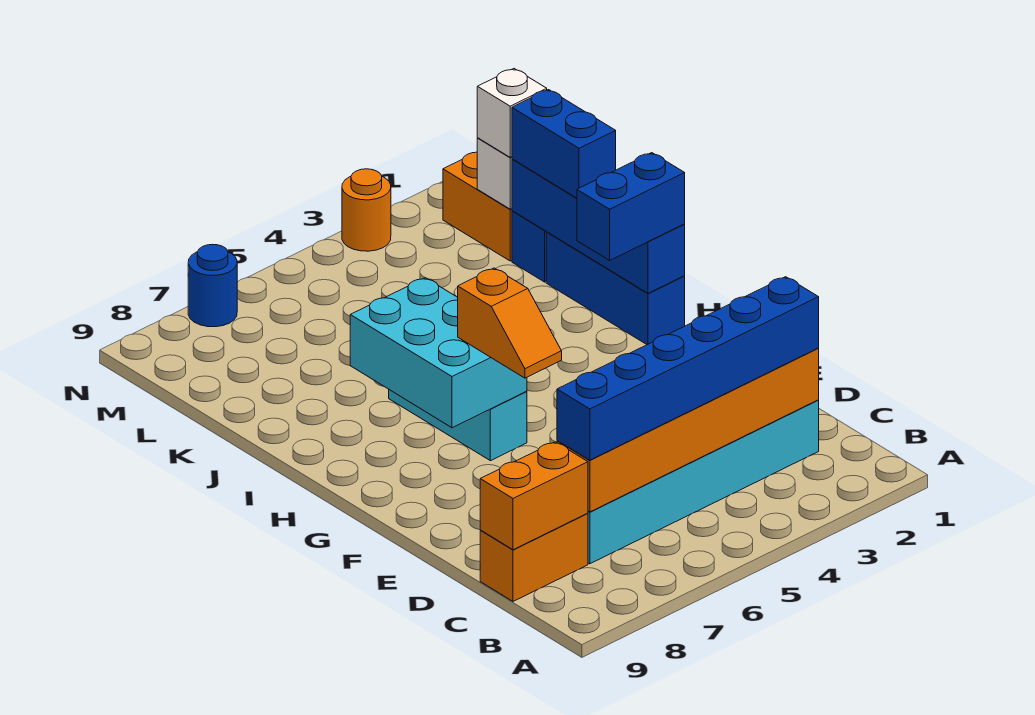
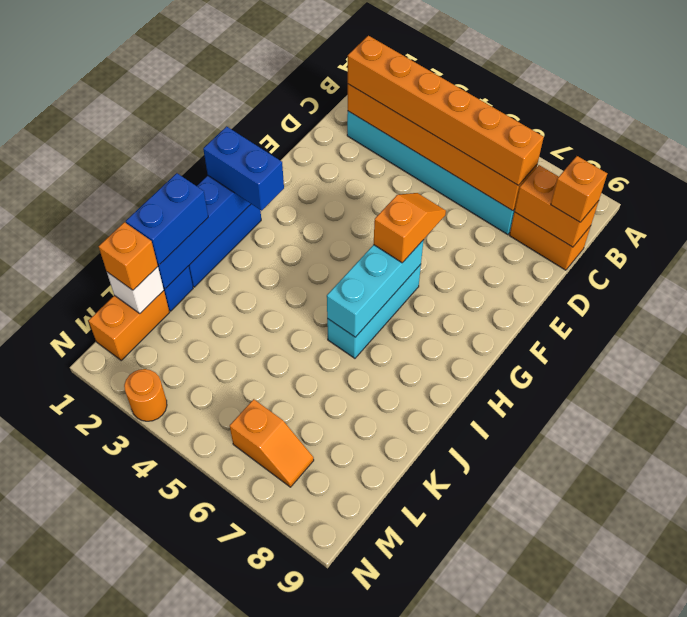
blue brick C2:C7 level 3 -> orange brick C2:C7 level 3
none -> orange brick C9 level 3
cyan brick G6:I7 level 2 -> cyan brick G6:I6 level 2
white brick L1 level 3 -> orange brick L1 level 3
none -> orange slope M6:M7 level 1 top 6
blue round brick N7 level 1 -> none

